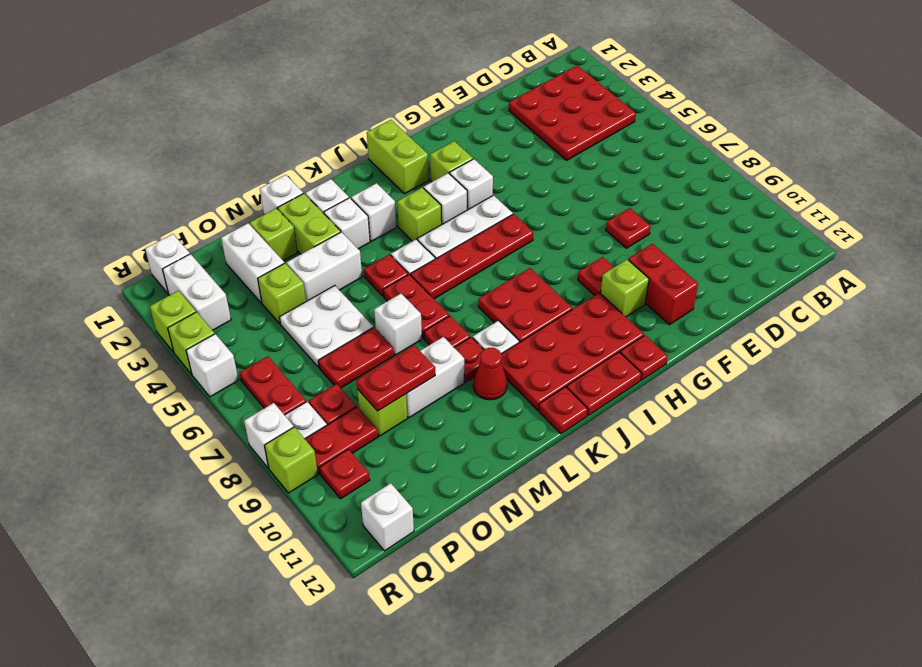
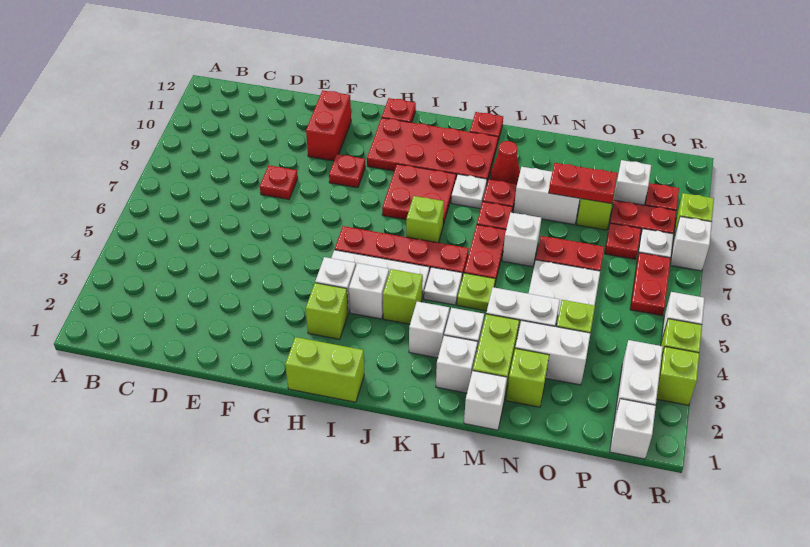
red plate B2:D4 level 1 -> none
lime brick G10 level 1 -> lime brick J7 level 1
lime brick I1:I2 level 1 -> lime brick H1:I1 level 1
red plate I12:J12 level 1 -> none
red plate L5 level 1 -> lime plate L5 level 1
white brick O2:O3 level 1 -> white brick N3:O3 level 1
white brick Q12 level 1 -> white brick P10 level 1

